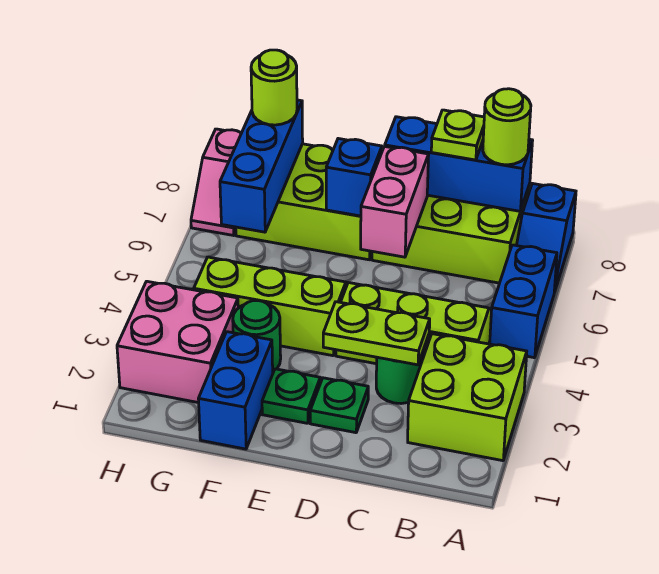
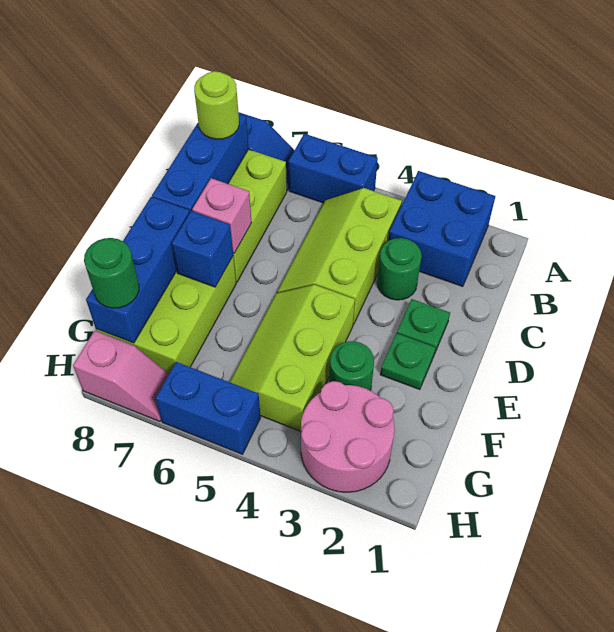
lime brick A2:B3 level 1 -> blue brick A2:B3 level 1
lime plate C3:D3 level 2 -> none
lime plate C8 level 3 -> none
pink brick D6:D7 level 2 -> pink brick D7 level 2
blue brick F1:F2 level 1 -> blue brick H5:H6 level 1
pink brick G2:H3 level 1 -> pink round brick G2:H3 level 1
blue brick G6:G8 level 2 -> blue brick E8:G8 level 2
lime round brick G8 level 3 -> green round brick G8 level 3

